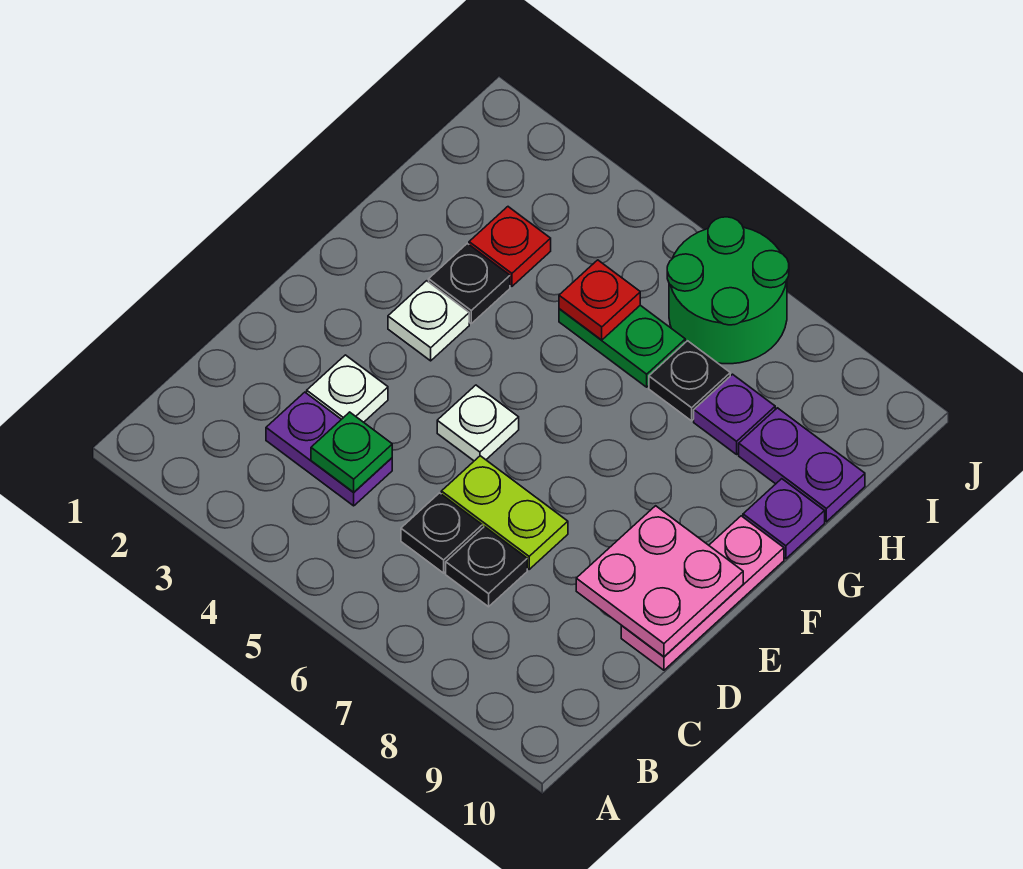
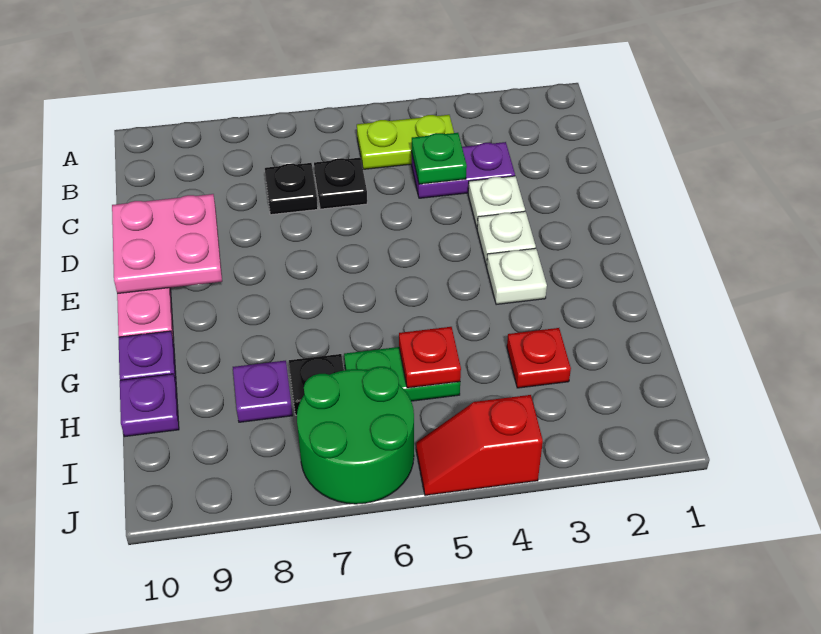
lime plate D6:D7 level 1 -> lime plate B4:B5 level 1
white plate E5 level 1 -> white plate E3 level 1
black plate G3 level 1 -> none
purple plate H9:H10 level 1 -> purple plate H10 level 1
none -> red slope J4:J5 level 1 top 4

